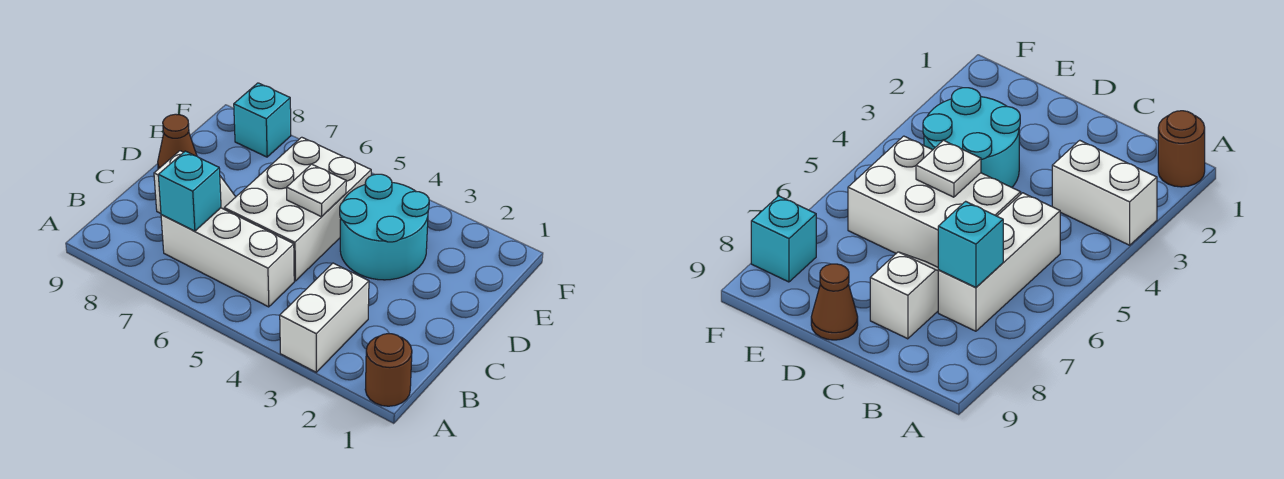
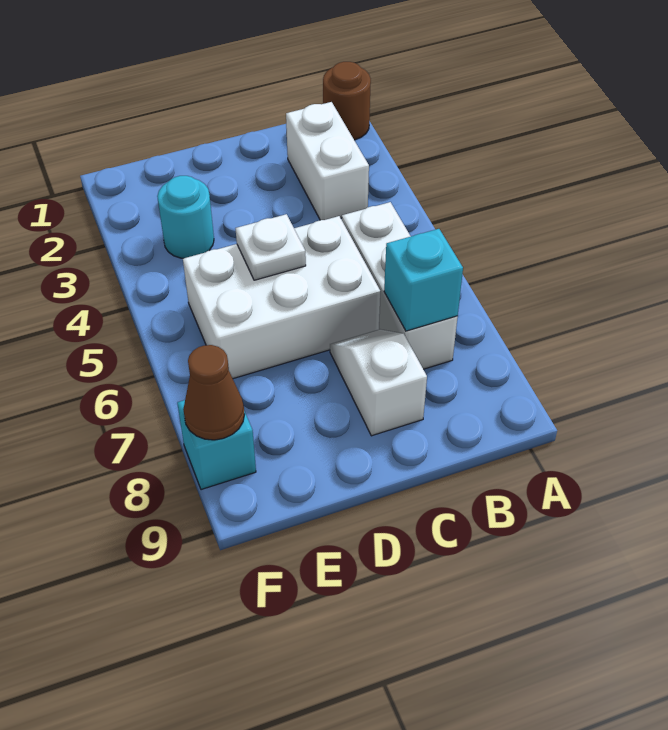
white brick A3:B3 level 1 -> white brick B2:B3 level 1
cyan round brick D3:E4 level 1 -> cyan round brick E3 level 1
brown cone D9 level 1 -> brown cone F8 level 2

